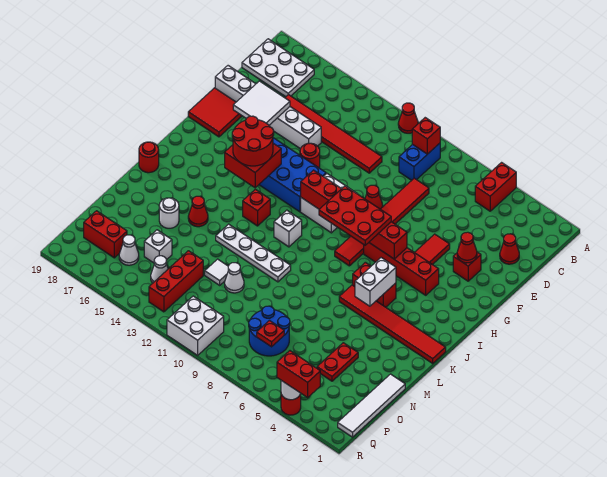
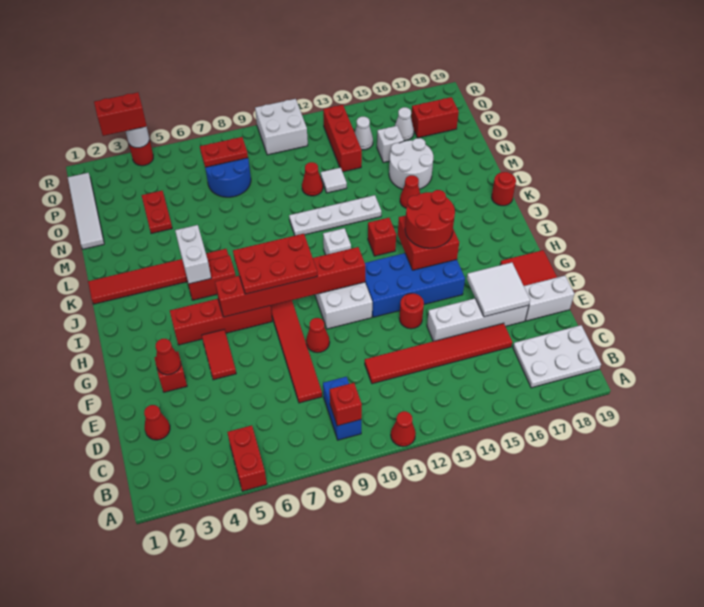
white round brick M16 level 1 -> white round brick M15:N16 level 1
white cone N11 level 1 -> red cone N11 level 1
red plate P7 level 2 -> red plate P7:P8 level 2

